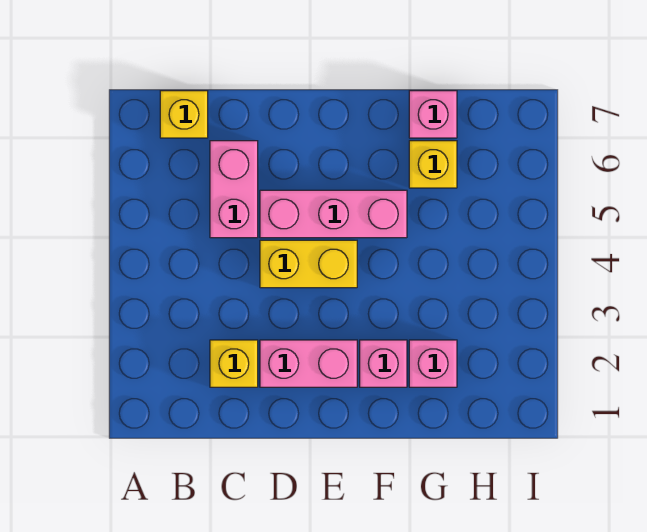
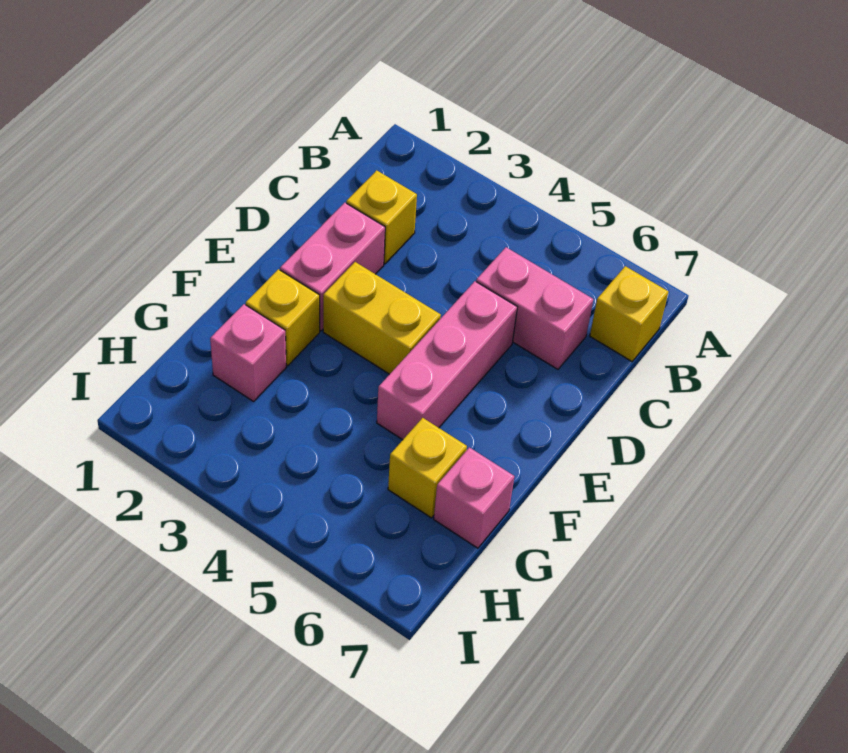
yellow brick D4:E4 level 1 -> yellow brick E3:E4 level 1
pink brick F2 level 1 -> yellow brick F2 level 1

